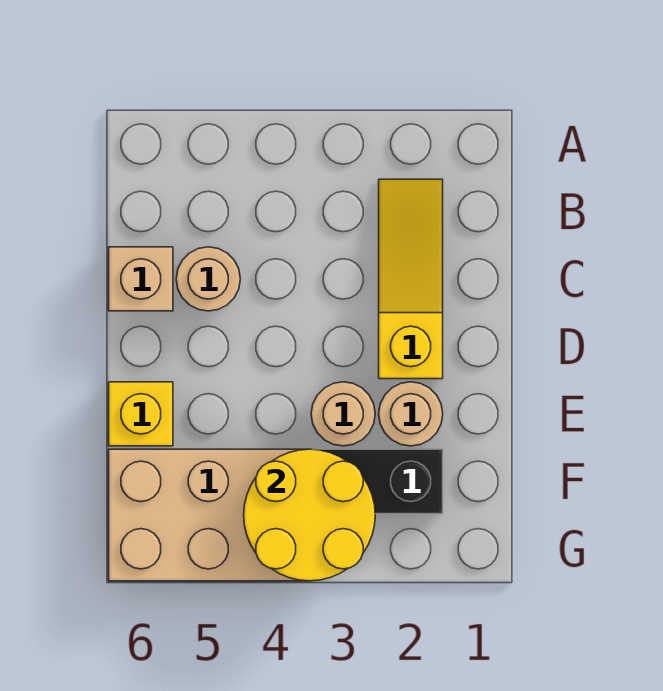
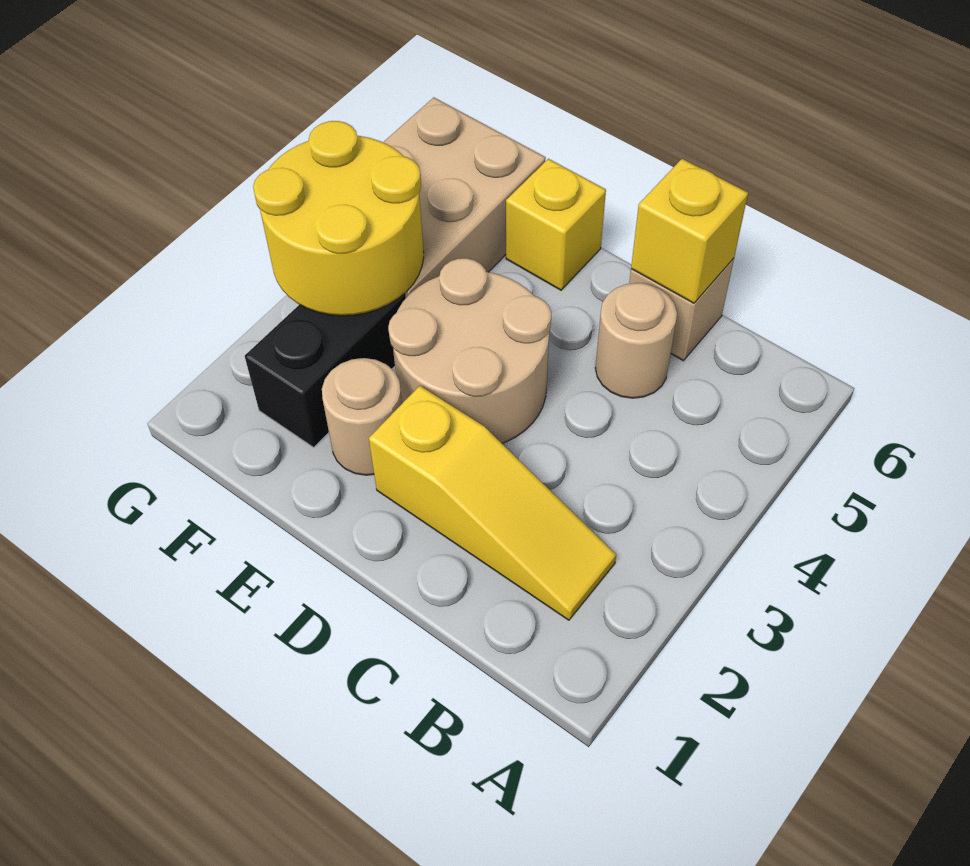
none -> yellow brick C6 level 2
tan round brick E3 level 1 -> tan round brick D3:E4 level 1

